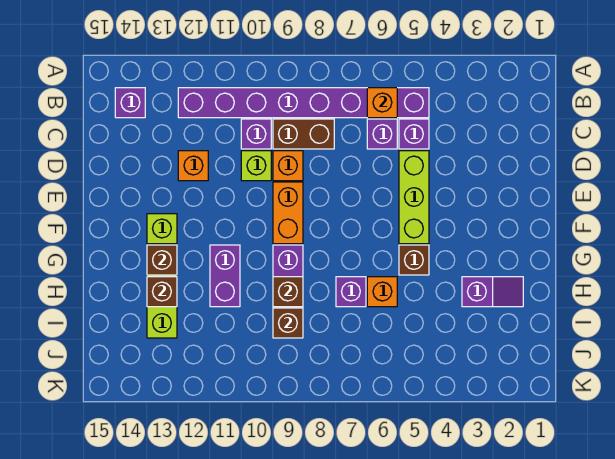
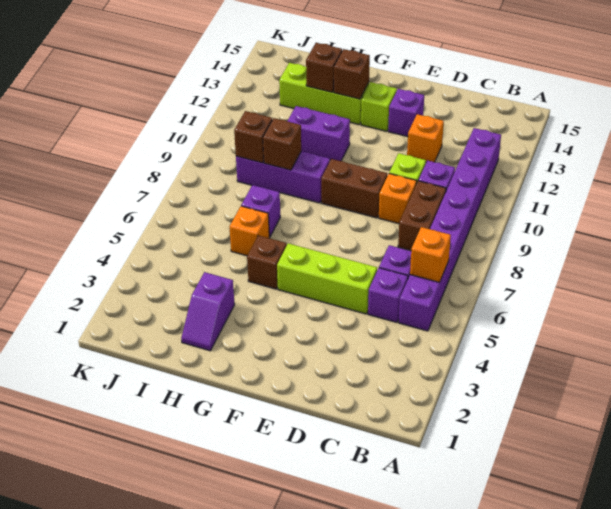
purple brick B14 level 1 -> purple brick E13 level 1
orange brick E9:F9 level 1 -> brown brick E9:F9 level 1

